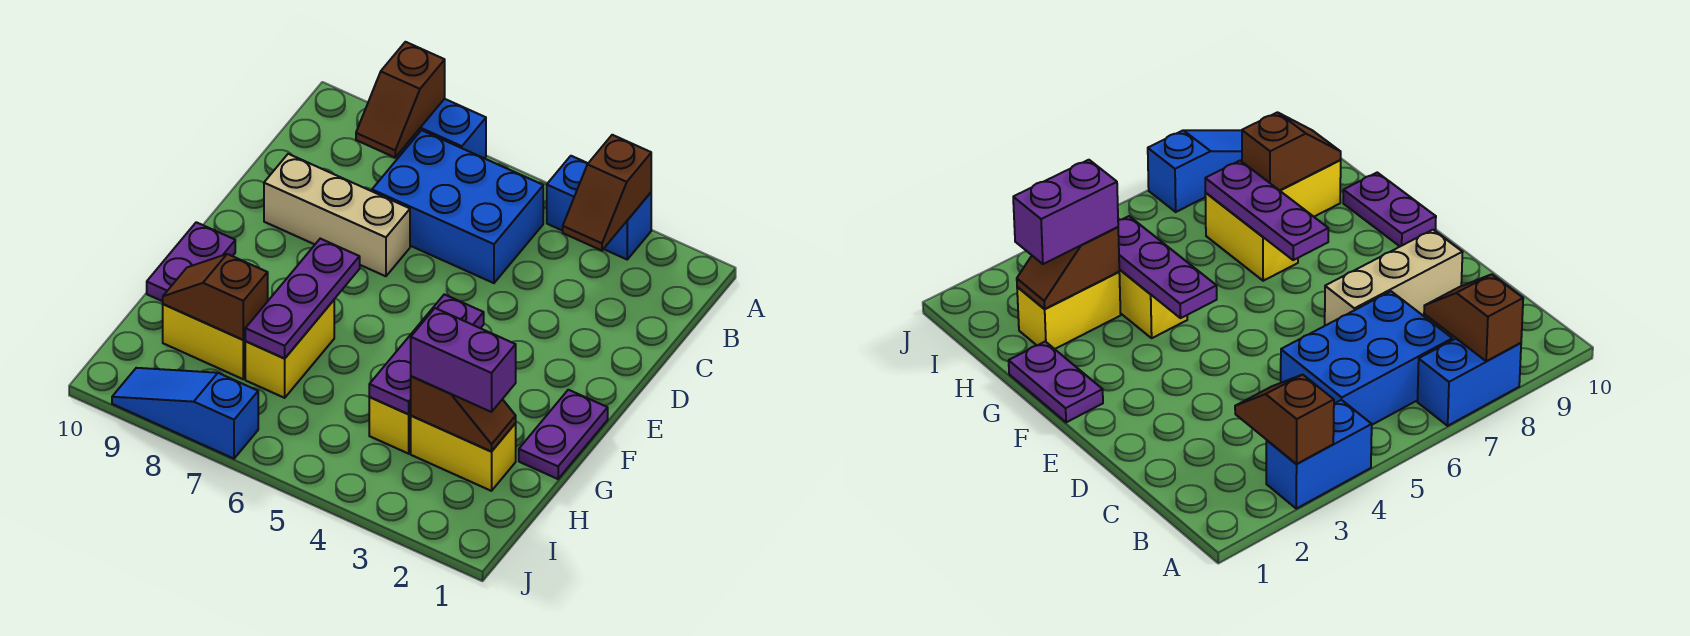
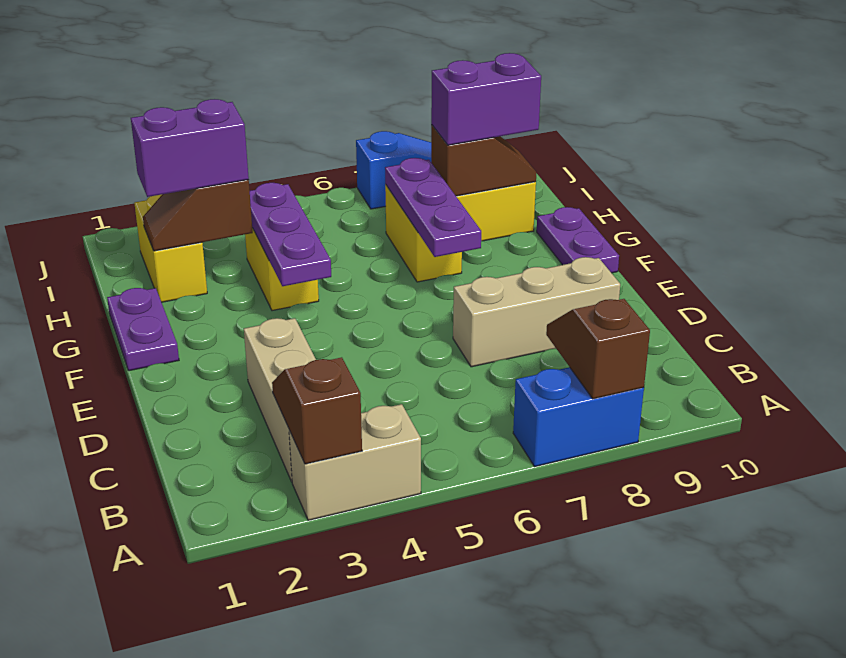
blue brick A3:A4 level 1 -> tan brick A3:A4 level 1
none -> tan brick B3:D3 level 1
blue brick B5:C7 level 1 -> none
yellow brick H2:H3 level 1 -> yellow brick H2:I2 level 1
none -> purple brick H8:H9 level 3

